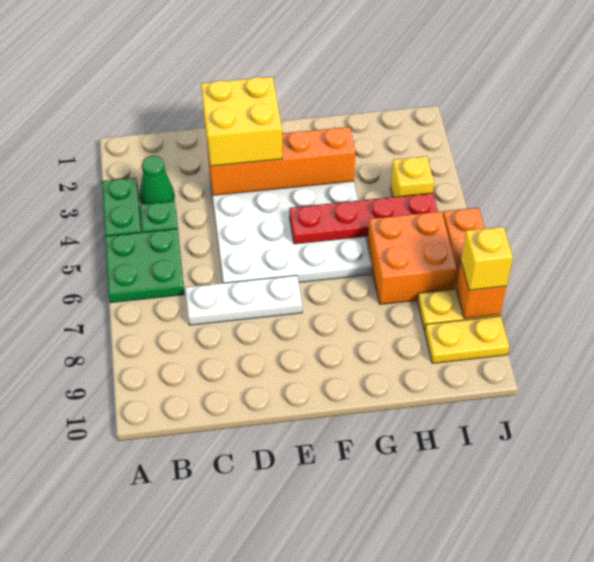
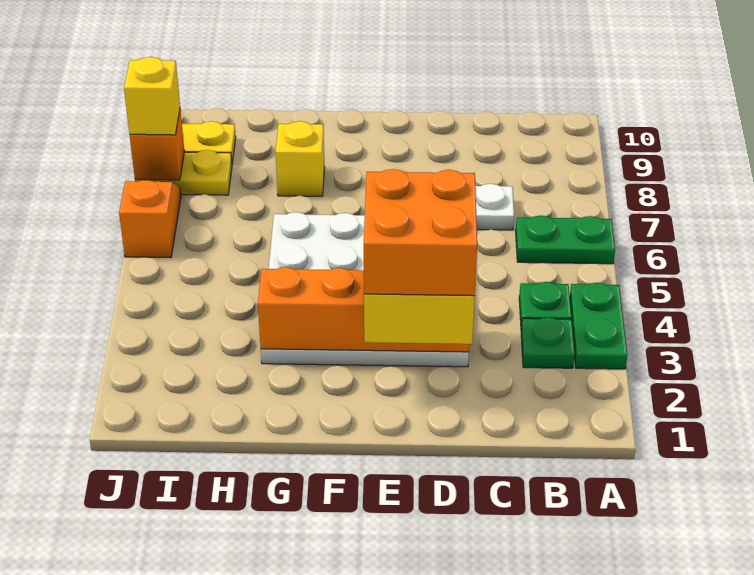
green plate A5:B6 level 1 -> green plate A6:B6 level 1
green cone B3 level 1 -> green plate B3 level 1
red plate F5:I5 level 2 -> none
orange brick H6:I7 level 1 -> orange brick D2:E3 level 4
yellow brick I4 level 1 -> yellow brick G8 level 1

